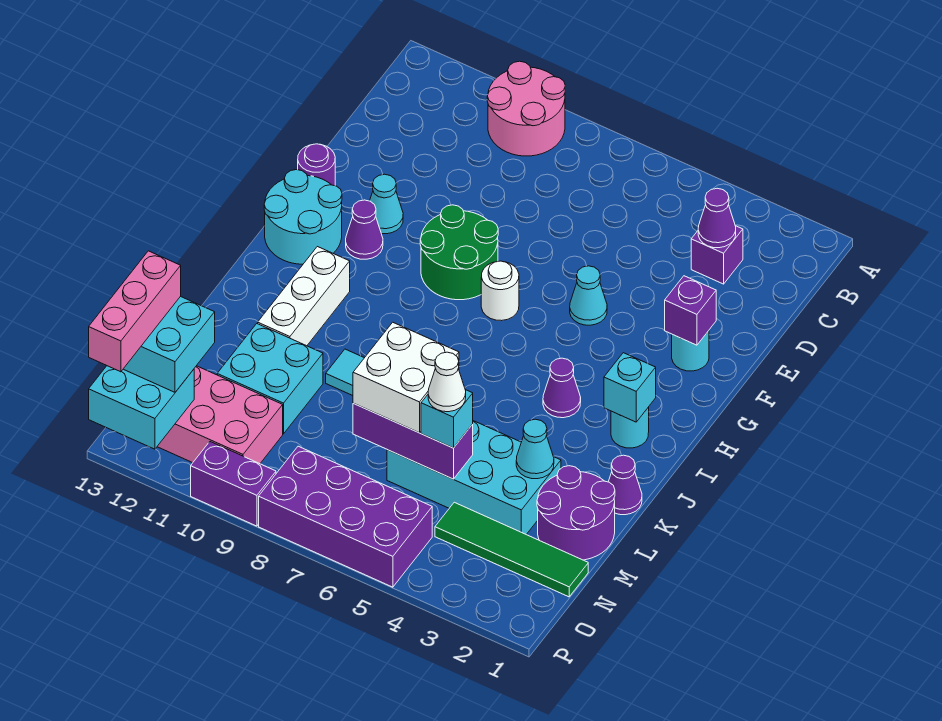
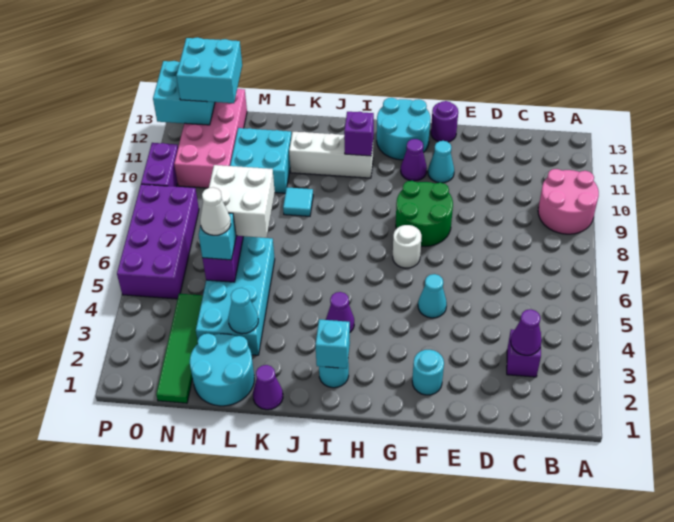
purple brick F2 level 2 -> purple brick I11 level 2
purple round brick L1:M2 level 1 -> cyan round brick L1:M2 level 1
pink brick N13:P13 level 4 -> none

